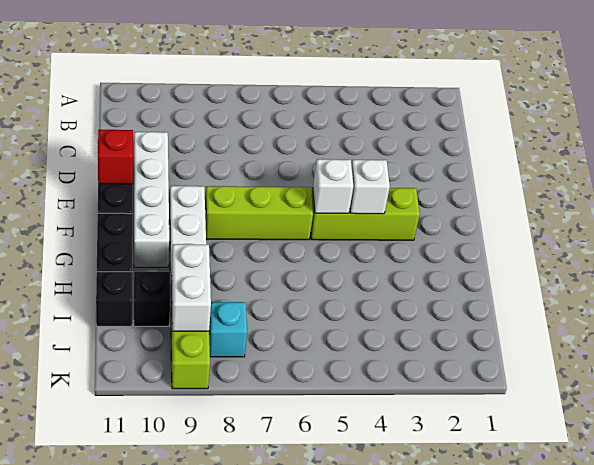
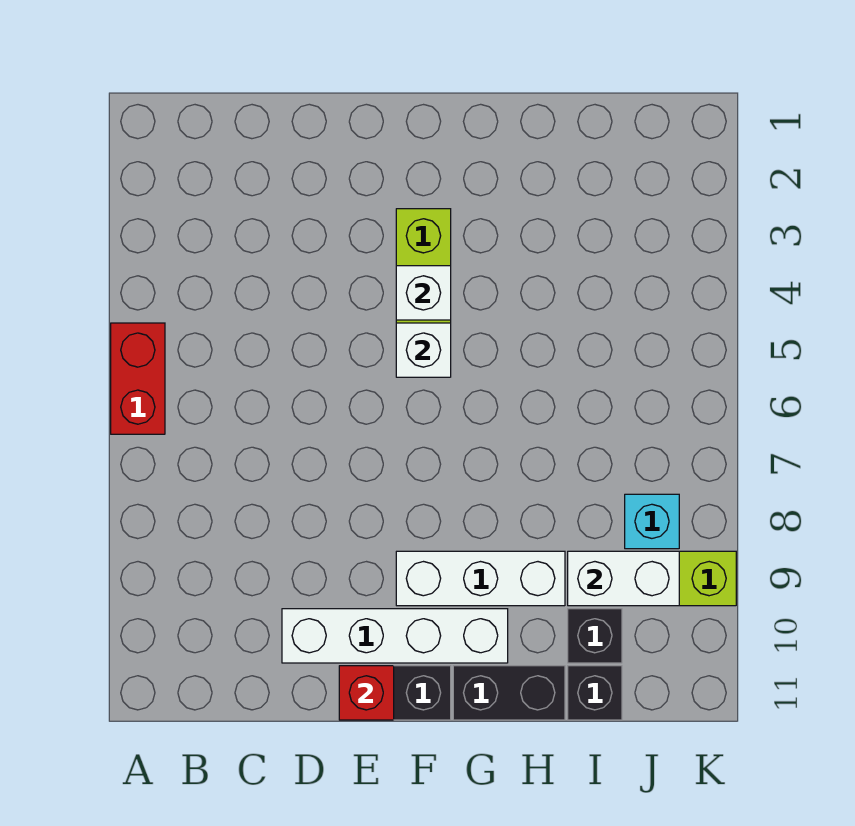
none -> red brick A5:A6 level 1
lime brick F6:F8 level 1 -> none

